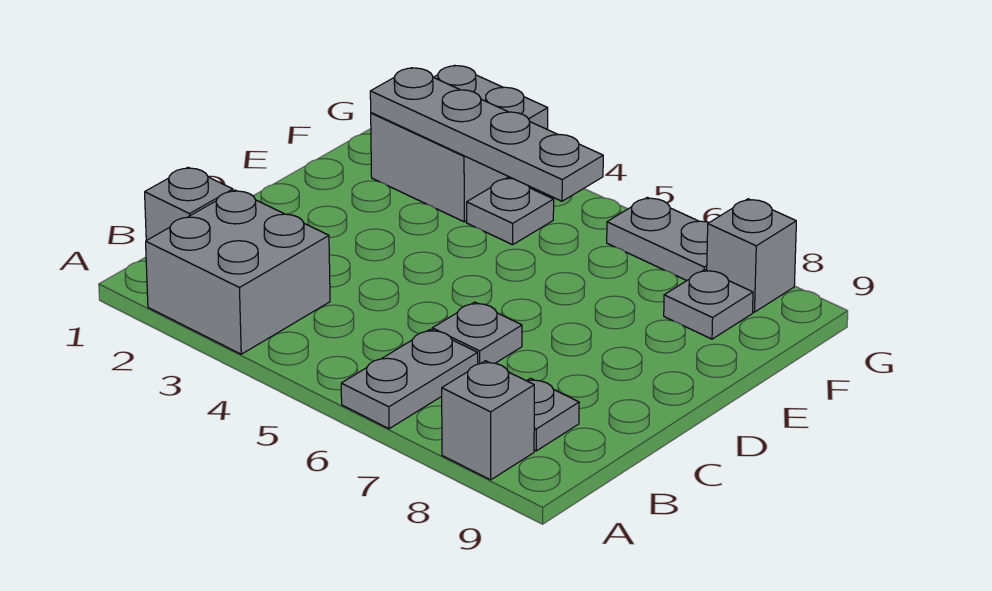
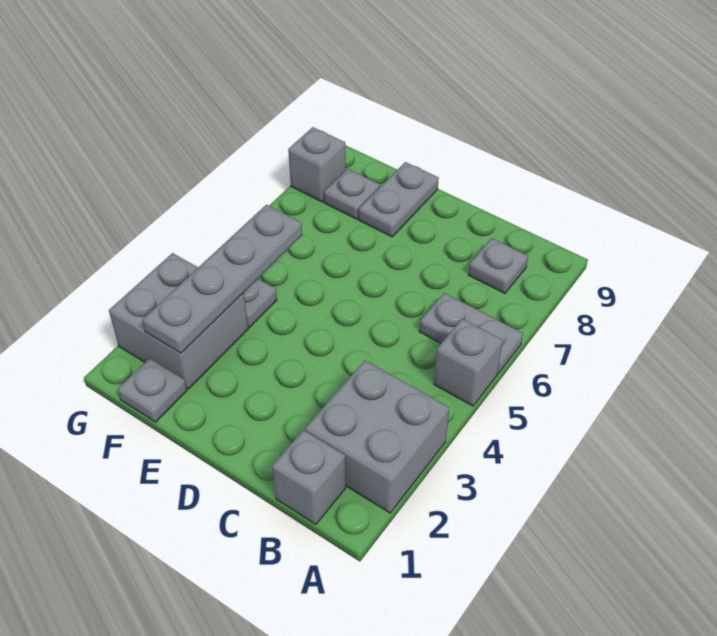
grey brick A8 level 1 -> grey brick A5 level 1
grey plate C6 level 1 -> grey plate F1 level 1
grey plate G6:G7 level 1 -> grey plate E8:E9 level 1

